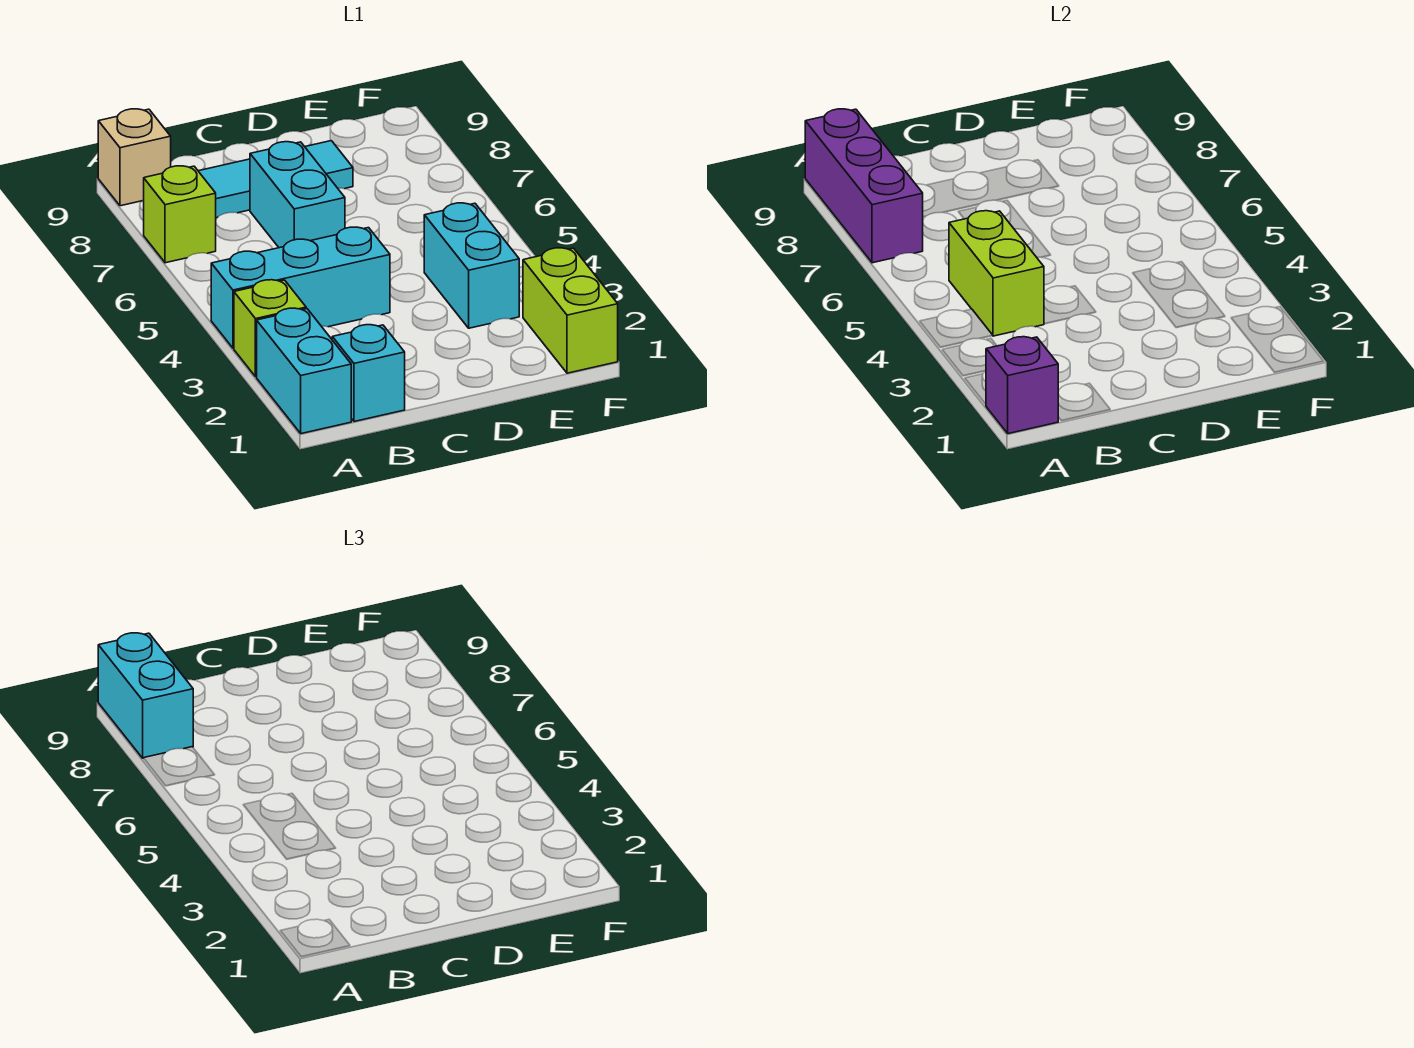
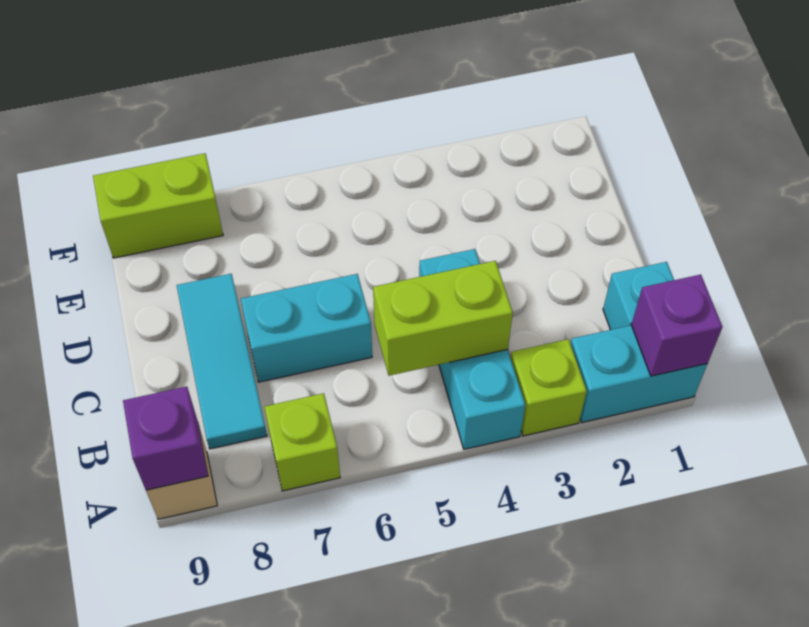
purple brick A7:A9 level 2 -> purple brick A9 level 2
cyan brick A8:A9 level 3 -> none
cyan brick E3:E4 level 1 -> none
lime brick F1:F2 level 1 -> lime brick F8:F9 level 1

